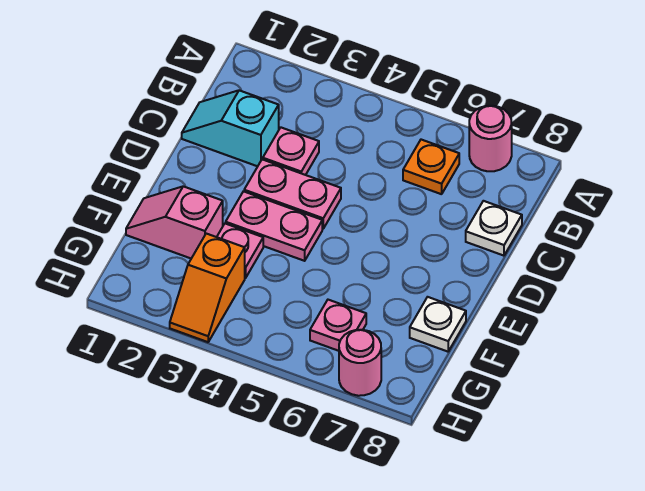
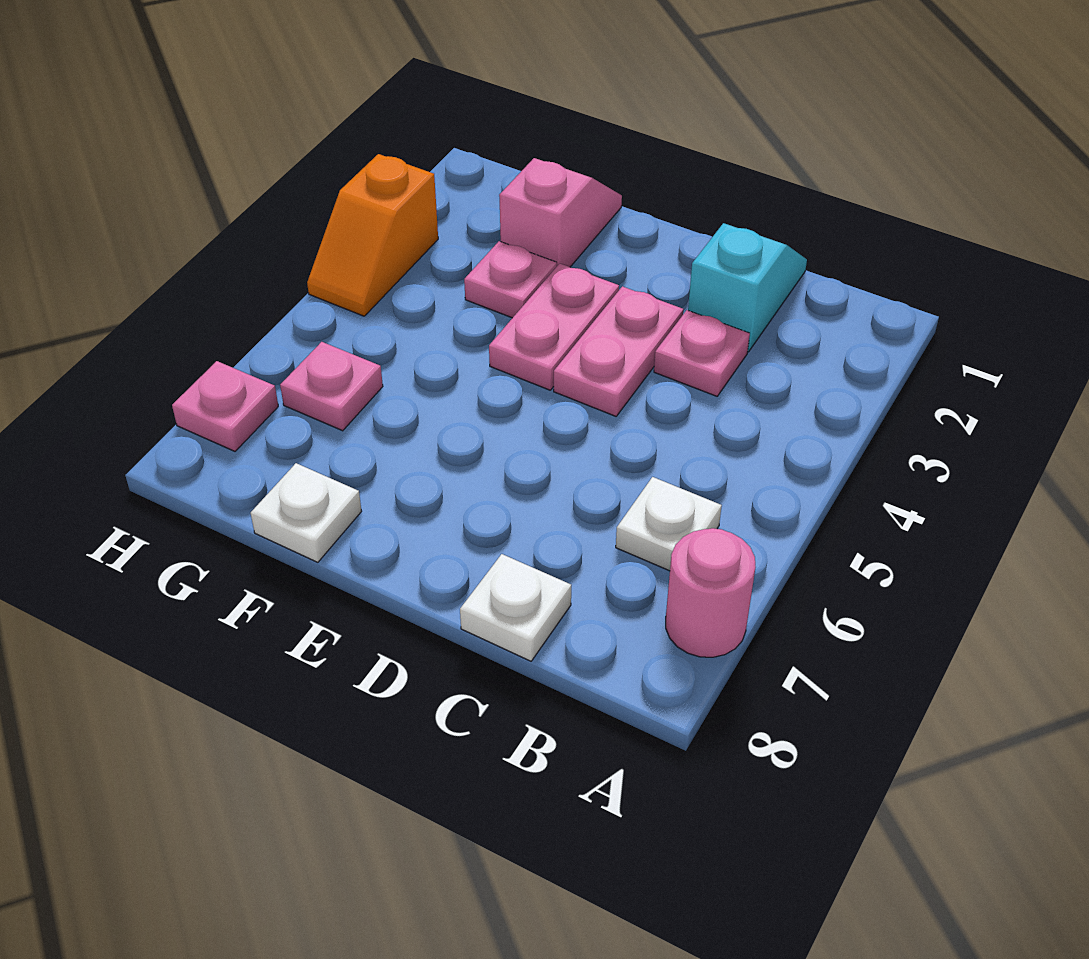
orange plate B6 level 1 -> white plate B6 level 1
orange slope G3:H3 level 1 top G -> orange slope H3:H4 level 1 top 3
pink round brick H7 level 1 -> pink plate H7 level 1

